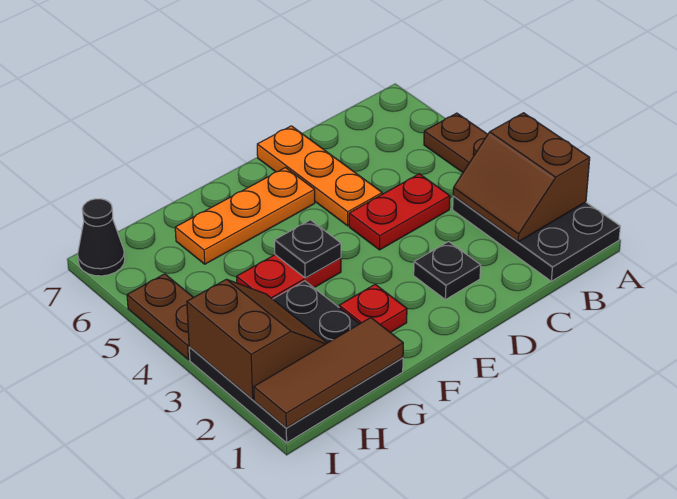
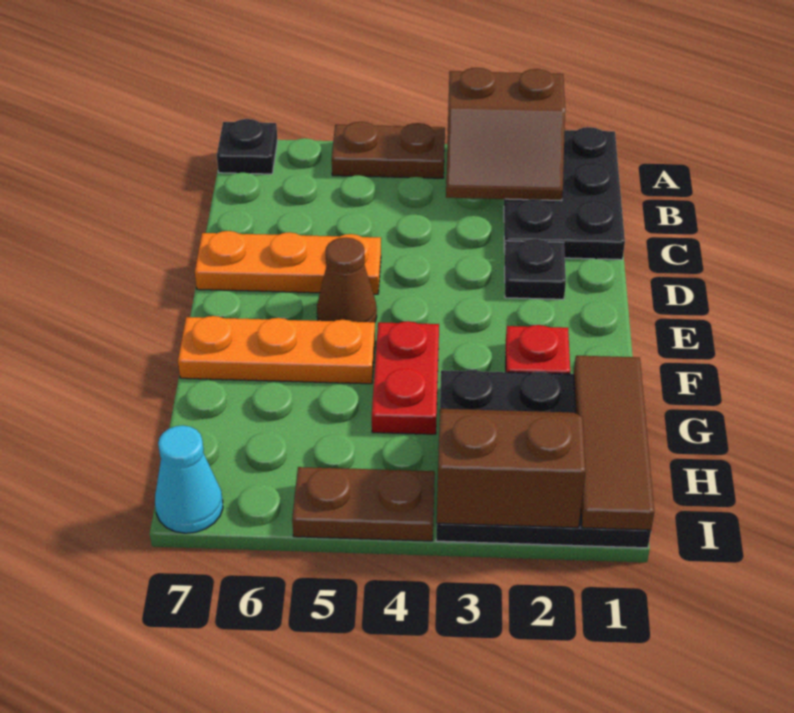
black plate A1:B3 level 1 -> black plate A1:C2 level 1
red plate C4:D4 level 1 -> none
none -> brown cone E5 level 1
orange plate E6:G6 level 1 -> orange plate F5:F7 level 1
black plate F4 level 2 -> black plate A7 level 1
black cone I7 level 1 -> cyan cone I7 level 1

